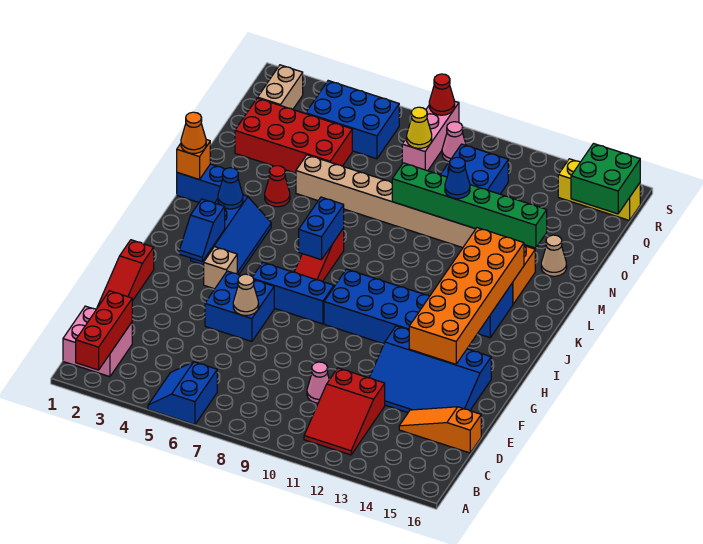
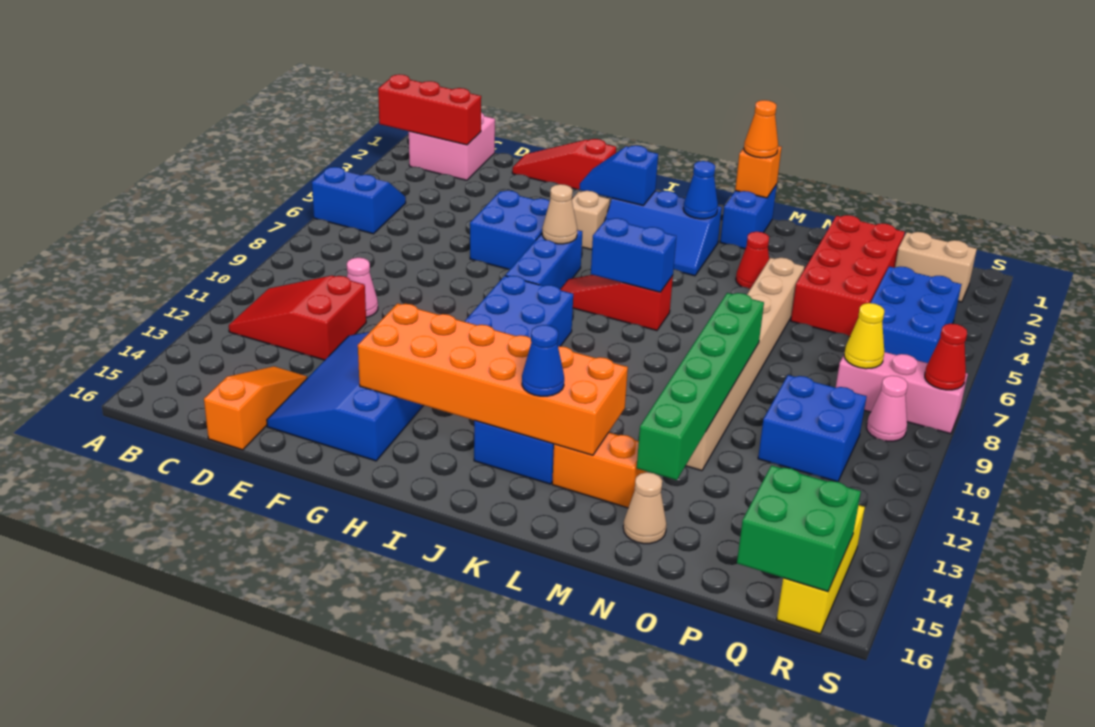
tan cone F6 level 2 -> tan cone H6 level 2
blue cone N11 level 3 -> blue cone K14 level 3

